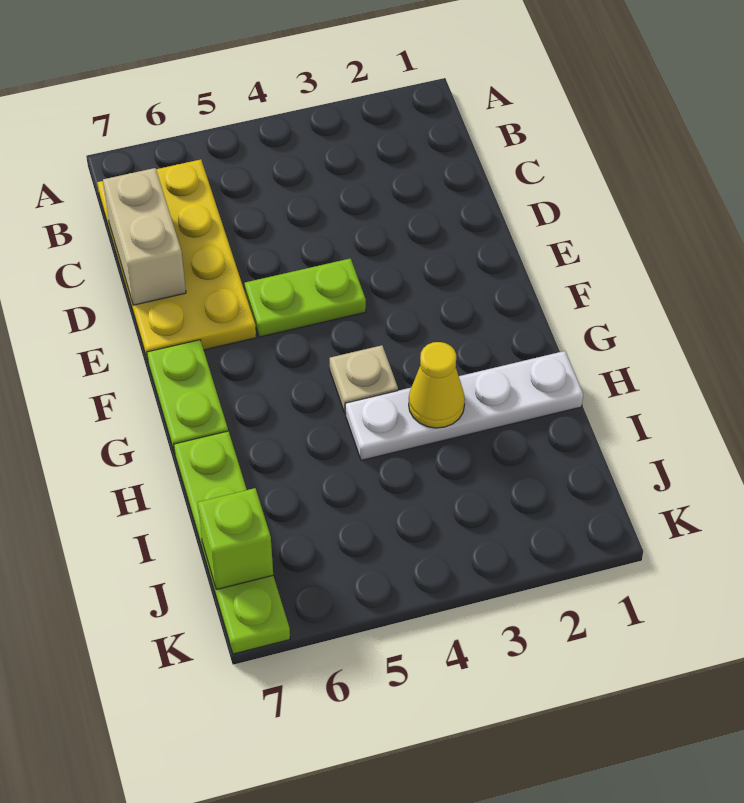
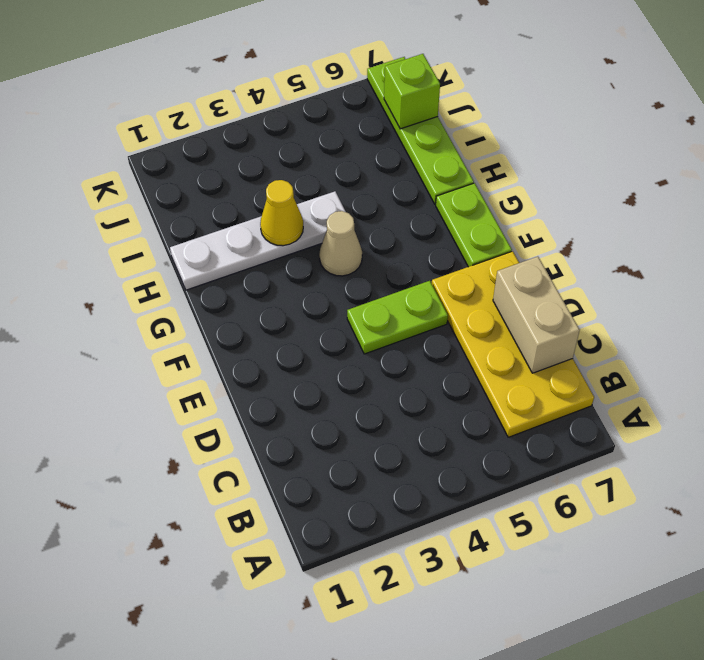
tan plate G4 level 1 -> tan cone G4 level 1

